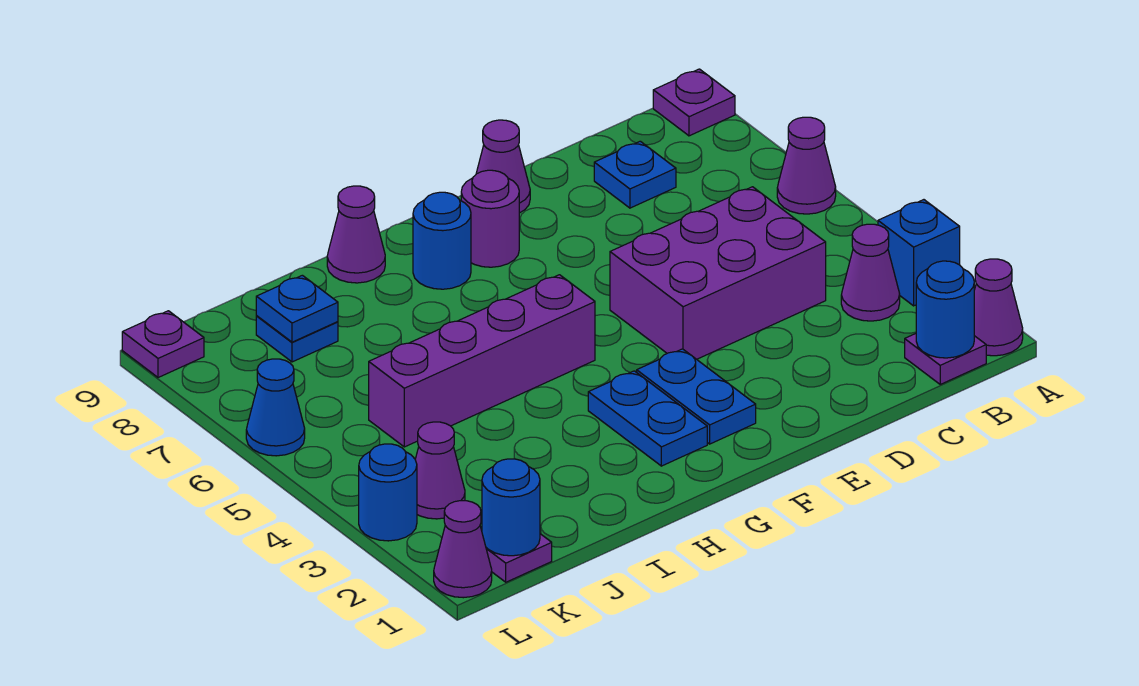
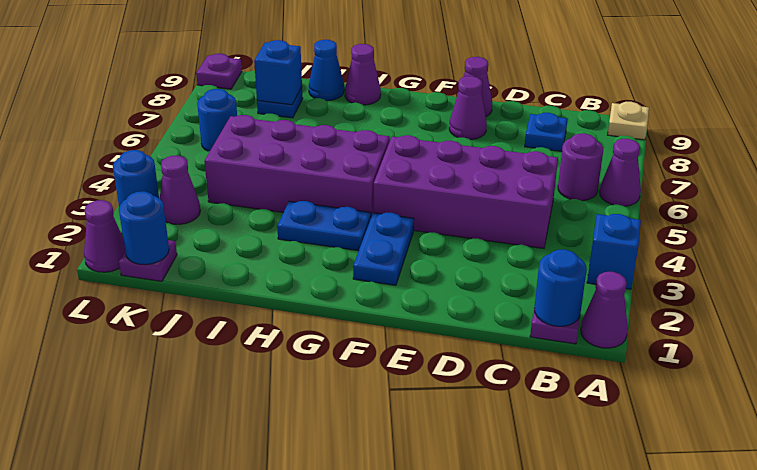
purple plate A9 level 1 -> tan plate A9 level 1
purple cone B3 level 1 -> purple cone E8 level 1
purple brick C4:E5 level 1 -> purple brick C4:F5 level 1
purple round brick F8 level 1 -> purple round brick B6 level 1
blue plate G2:G3 level 1 -> blue plate G3:H3 level 1
purple brick G5:J5 level 1 -> purple brick G4:J5 level 1
blue round brick G8 level 1 -> blue round brick K6 level 1
blue plate J8 level 2 -> blue brick J8 level 2
blue cone L6 level 1 -> blue cone I9 level 1

